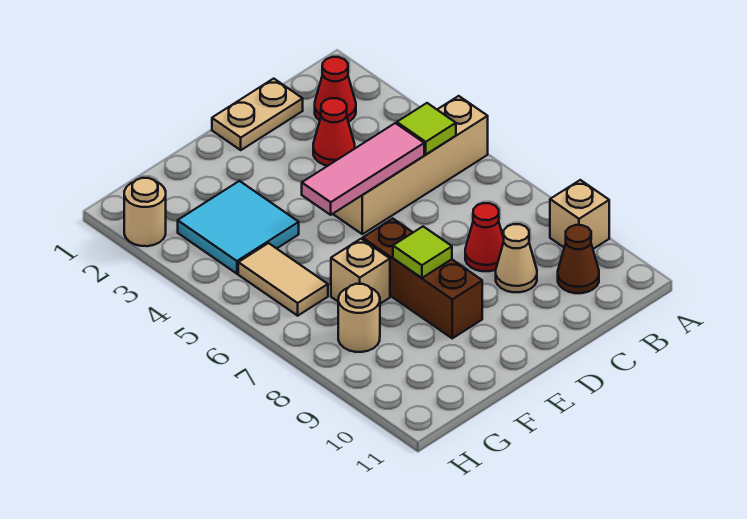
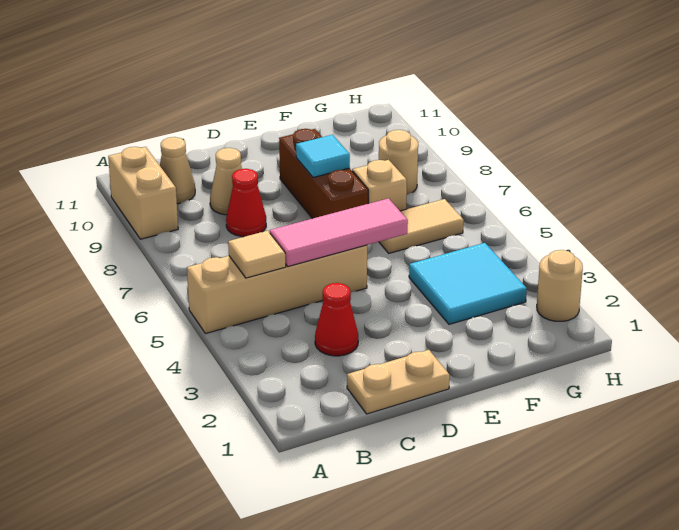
tan brick A9 level 1 -> tan brick A9:A10 level 1
red cone B2 level 1 -> none
lime tile B5 level 2 -> tan tile B5 level 2
brown cone B10 level 1 -> tan cone B10 level 1
lime tile E8 level 2 -> cyan tile E8 level 2
tan tile G5:G6 level 1 -> tan tile F6:G6 level 1

